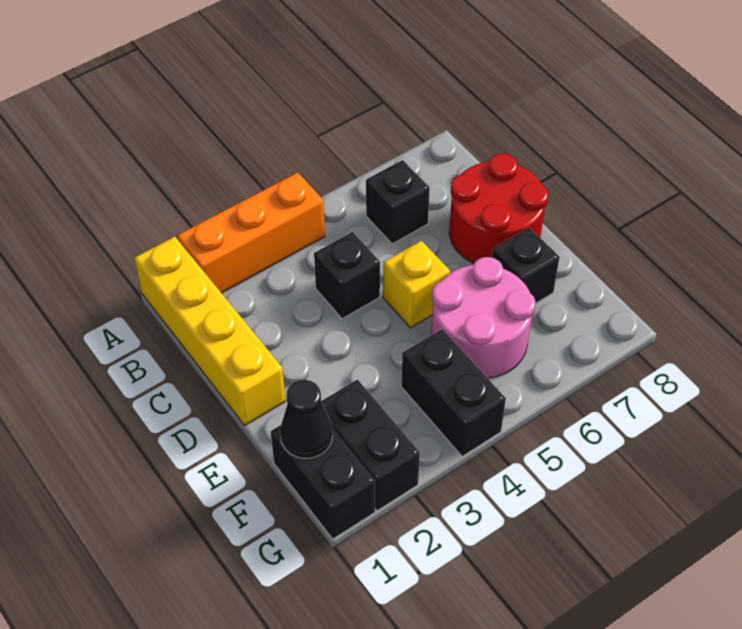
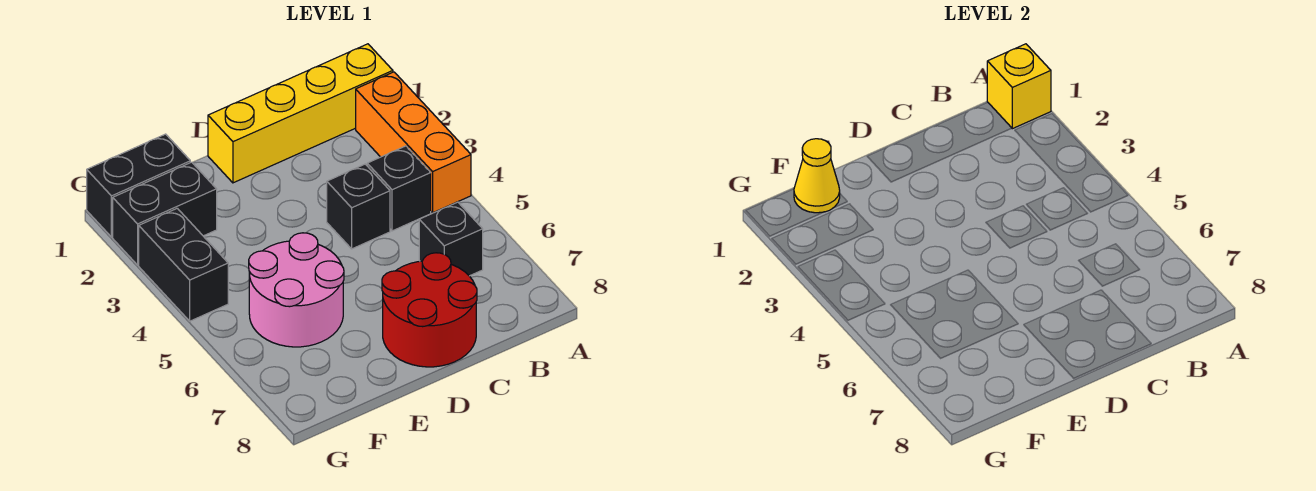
yellow brick D5 level 1 -> yellow brick A1 level 2
black brick E7 level 1 -> black brick B4 level 1
black cone F1 level 2 -> yellow cone F1 level 2
black brick F4:G4 level 1 -> black brick G3:G4 level 1

